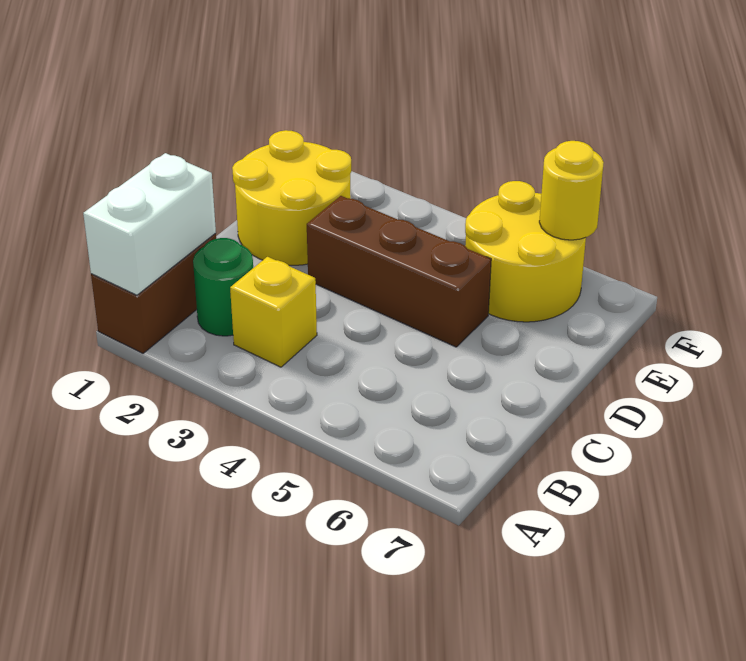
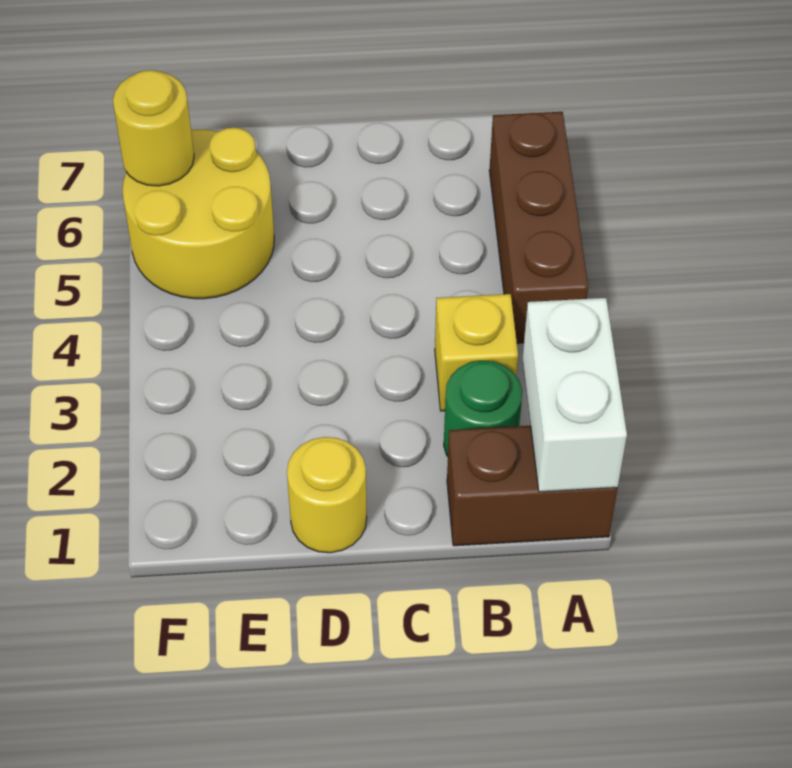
white brick A1:B1 level 2 -> white brick A1:A2 level 2
yellow round brick D1:E2 level 1 -> yellow round brick D1 level 1
brown brick D3:D5 level 1 -> brown brick A4:A6 level 1

